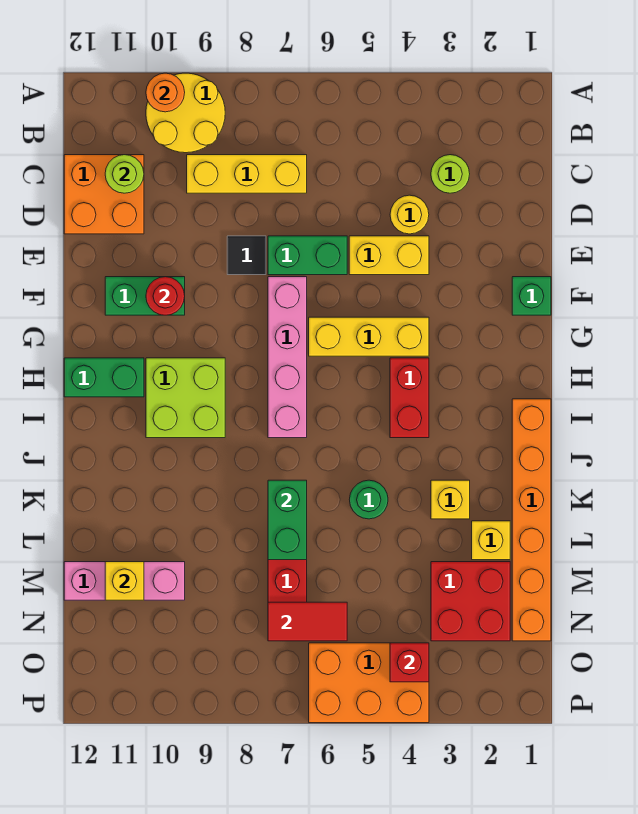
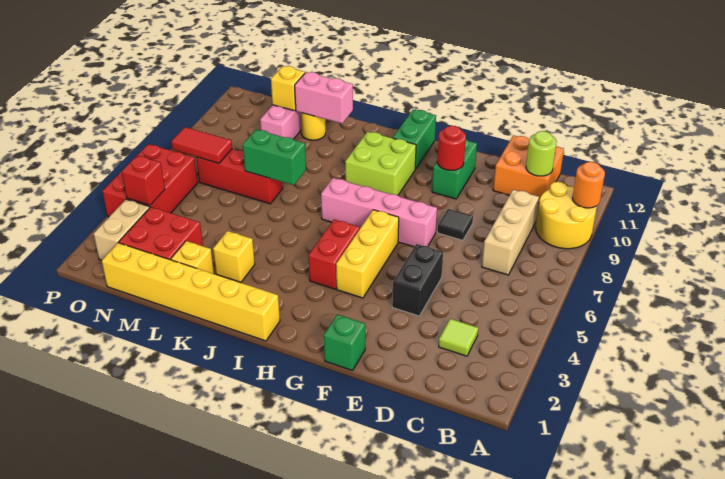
lime round brick C3 level 1 -> lime tile C3 level 1
yellow brick C7:C9 level 1 -> tan brick C7:C9 level 1
yellow round brick D4 level 1 -> yellow round brick L11 level 1
yellow brick E4:E5 level 1 -> black brick E4:E5 level 1
green brick E6:E7 level 1 -> none
red brick H4:I4 level 1 -> red brick H4:H5 level 1
orange brick I1:N1 level 1 -> yellow brick I1:N1 level 1
green round brick K5 level 1 -> none
none -> pink brick K11:L11 level 2
red tile N6:N7 level 2 -> red tile N7:O7 level 2
none -> tan brick O2:O3 level 1
orange brick O4:P6 level 1 -> red brick O4:P6 level 1

